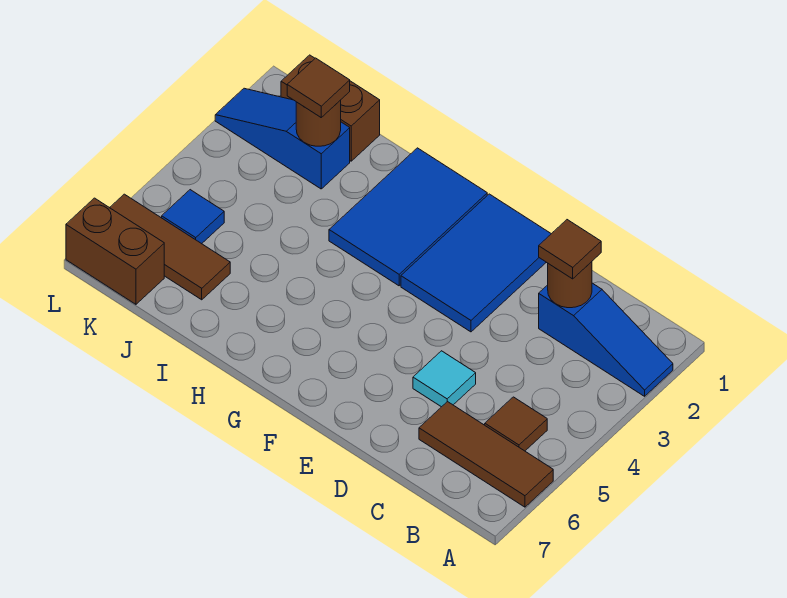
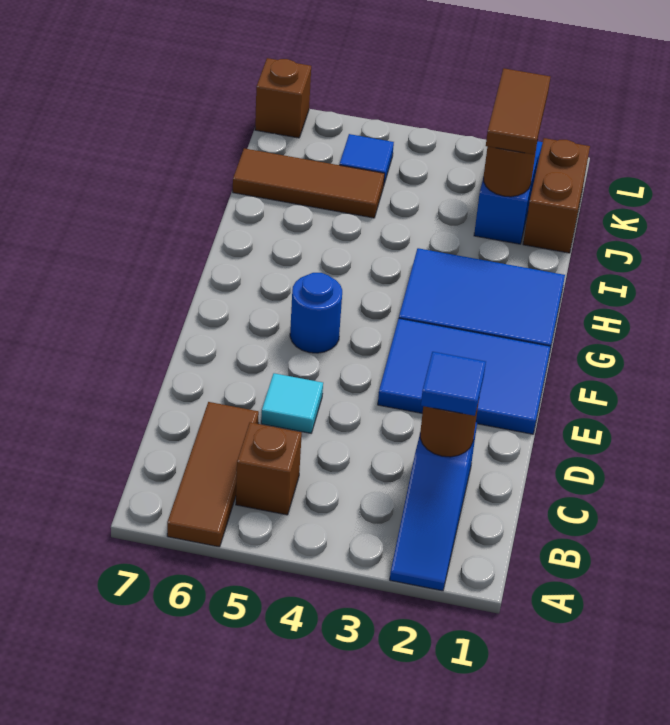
brown tile B5 level 1 -> brown brick B5 level 1
brown tile C2 level 3 -> blue tile C2 level 3
none -> blue round brick F5 level 1
brown tile J2 level 3 -> brown tile J2:K2 level 3
brown tile J6:L6 level 1 -> brown tile J5:J7 level 1
brown brick K7:L7 level 1 -> brown brick L7 level 1

